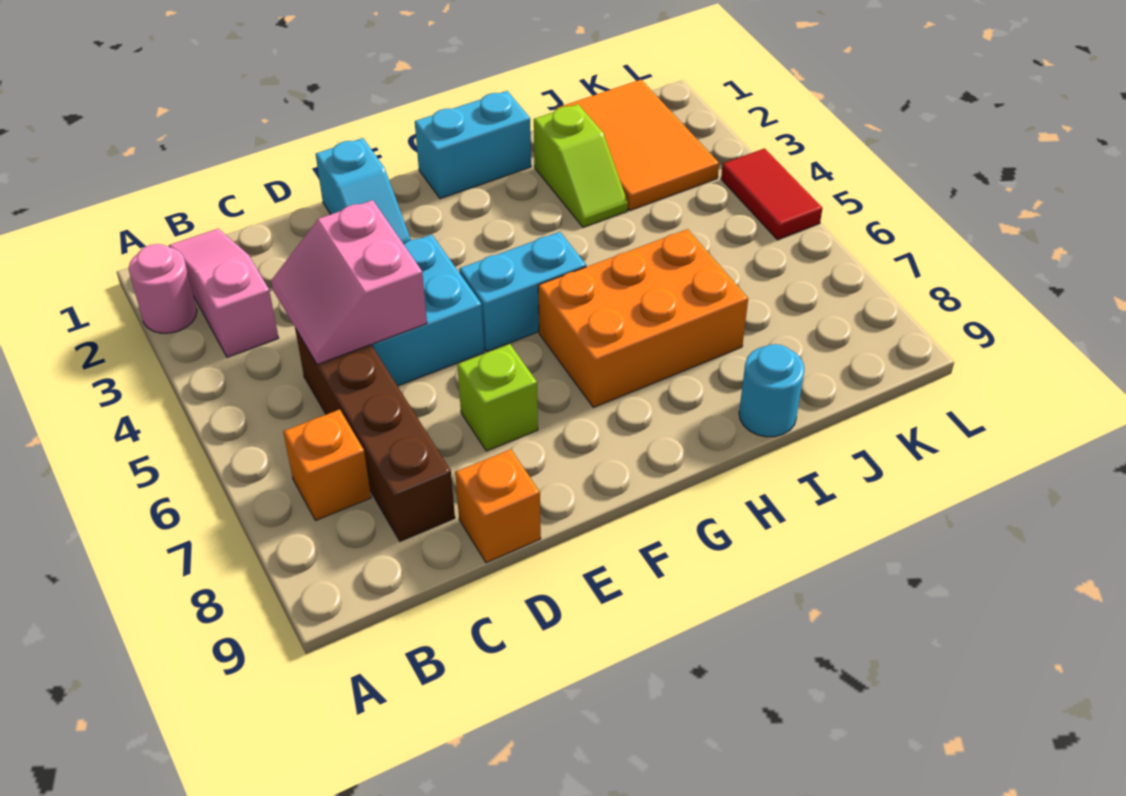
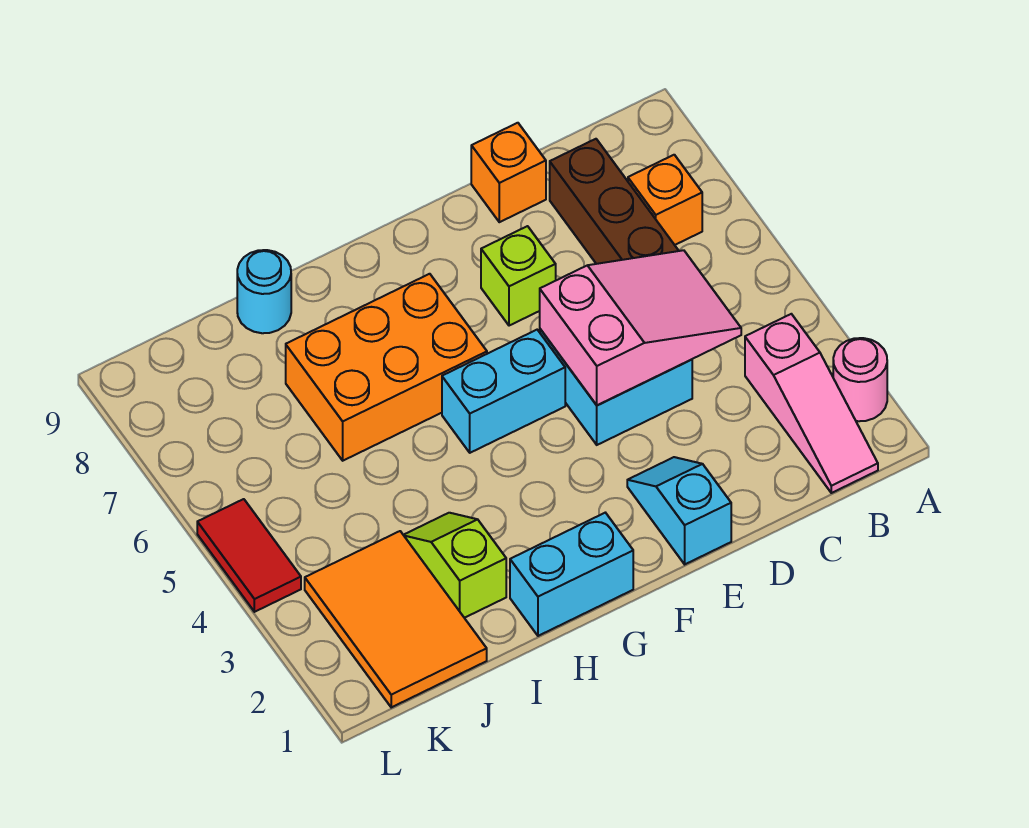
pink slope C4:D5 level 2 top D -> pink slope C4:E5 level 2 top E

